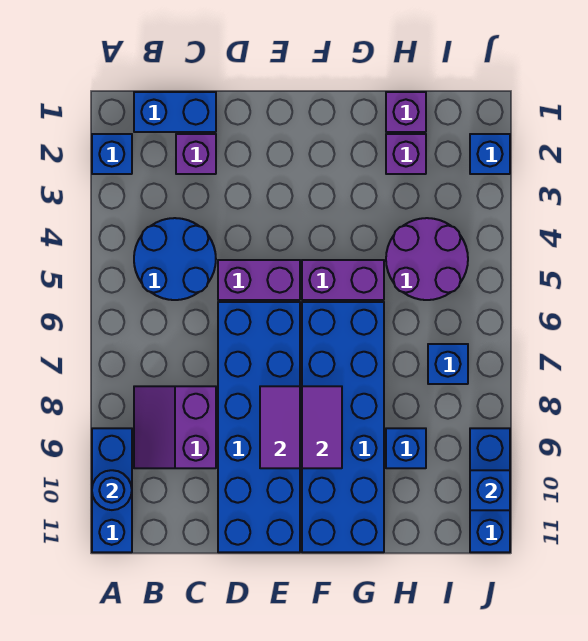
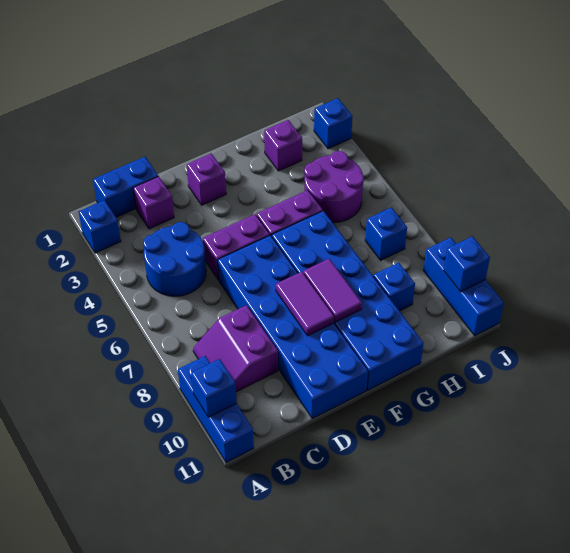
blue round brick A10 level 2 -> blue brick A10 level 2
purple brick H1 level 1 -> purple brick E2 level 1

